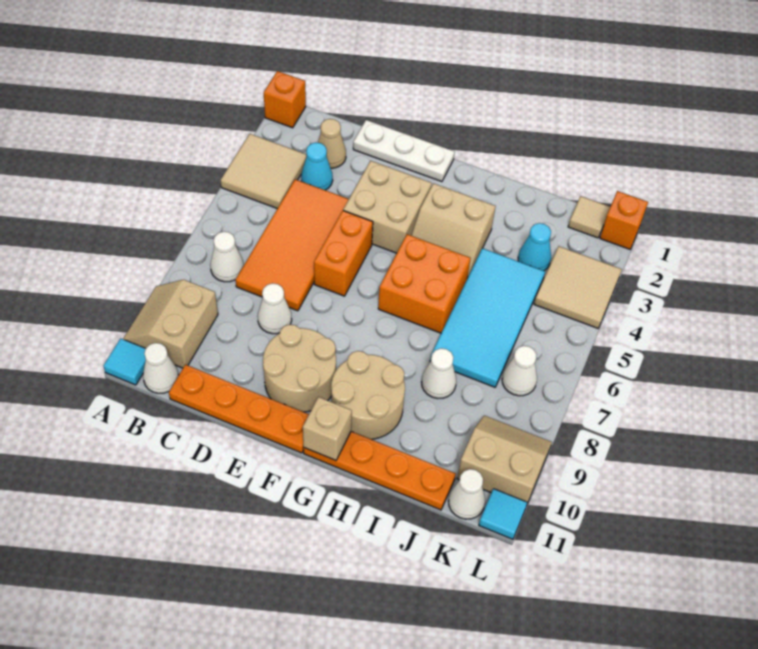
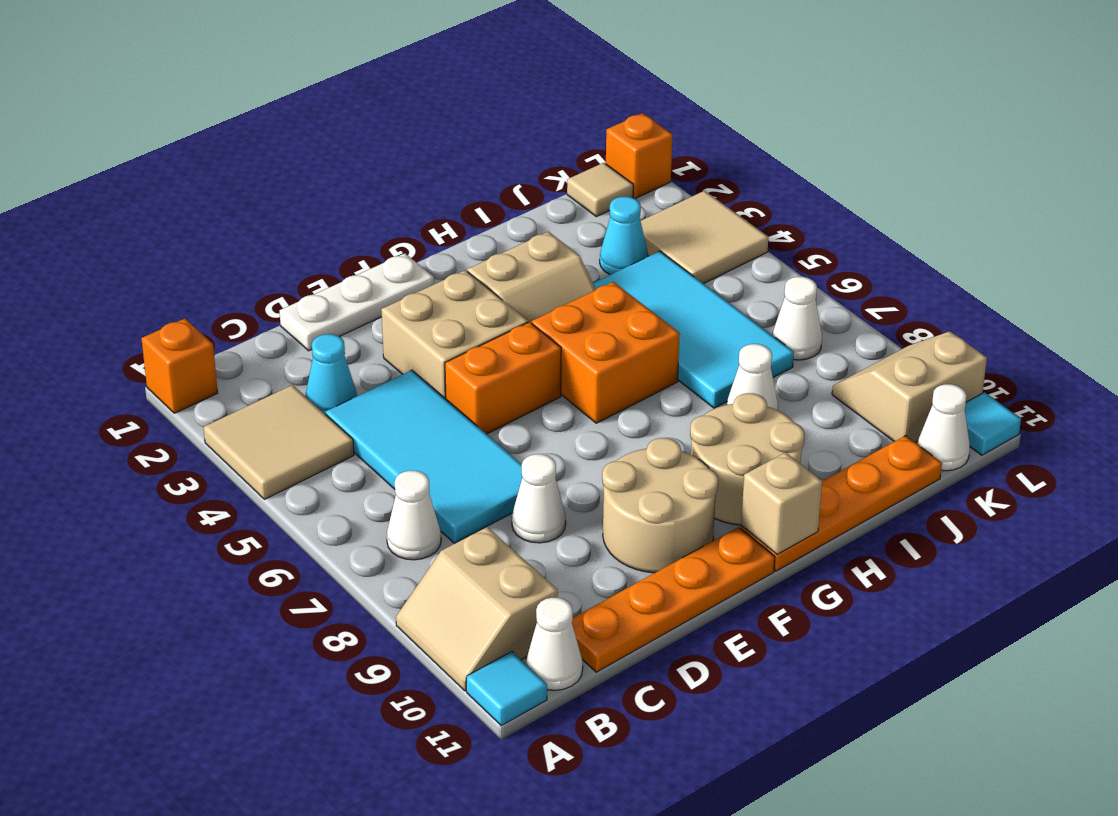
tan cone C2 level 1 -> none
orange tile C4:D7 level 1 -> cyan tile C4:D7 level 1
orange brick E5:E6 level 1 -> orange brick E5:F5 level 1

